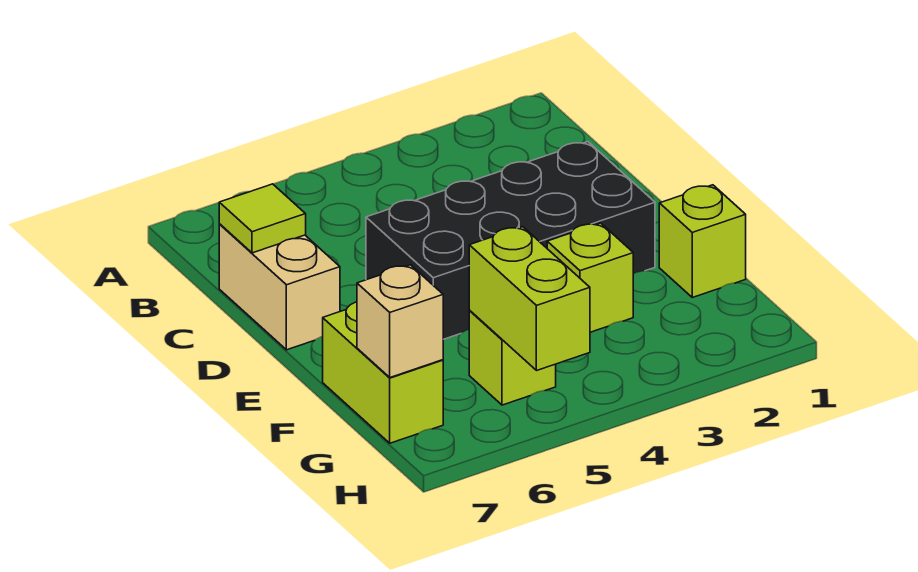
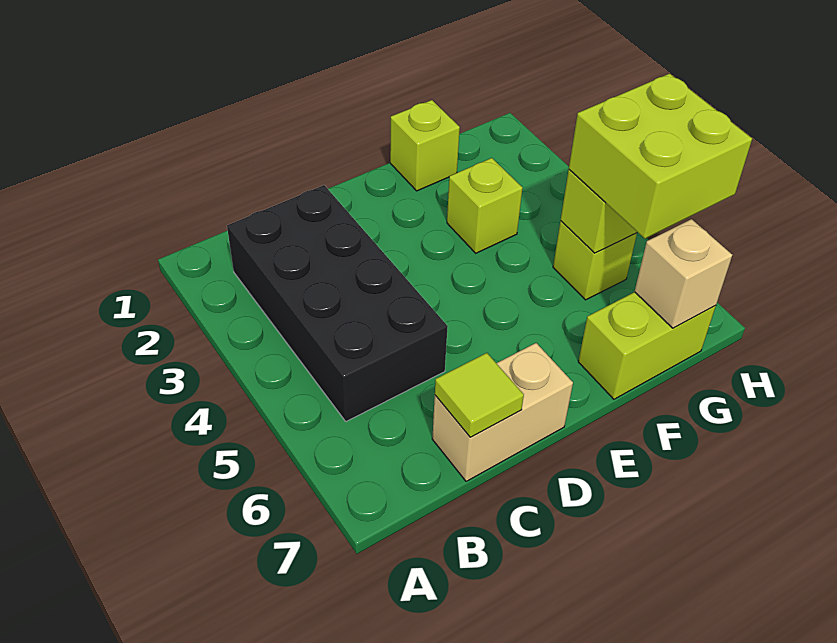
black brick D2:E5 level 1 -> black brick B2:C5 level 1
none -> lime brick G5:H6 level 3

